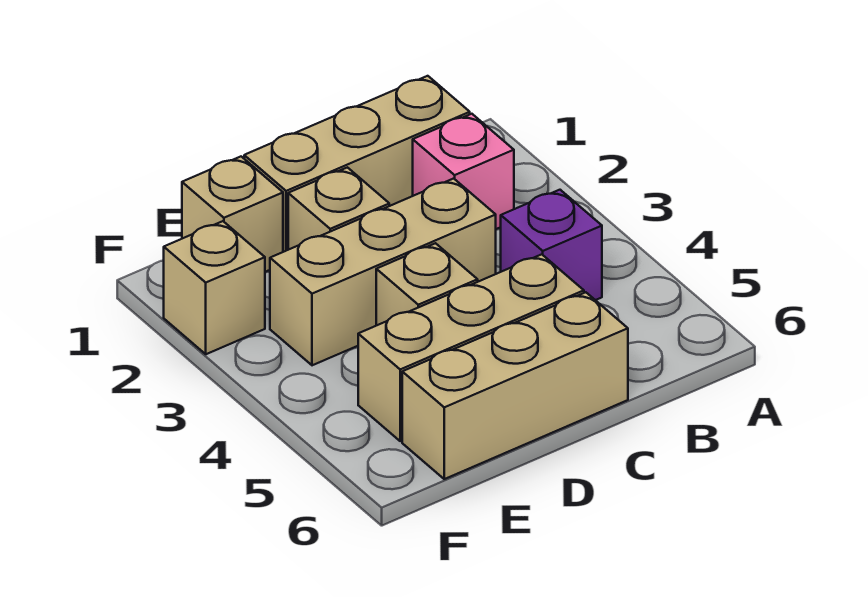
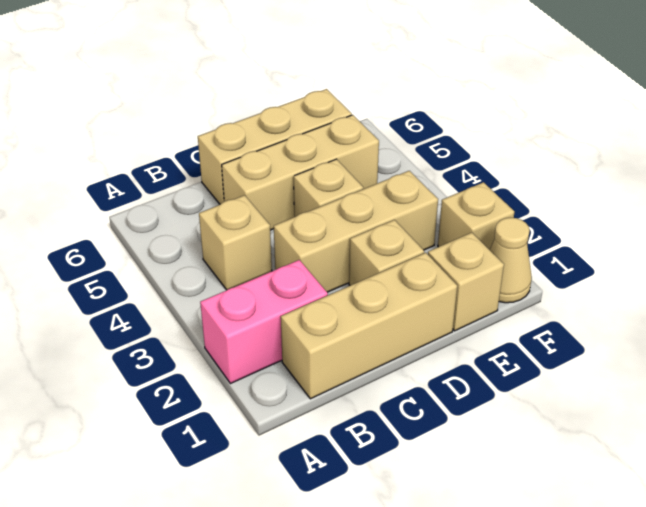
pink brick B2 level 1 -> pink brick A2:B2 level 1
purple brick B4 level 1 -> tan brick B4 level 1
none -> tan cone F1 level 1

